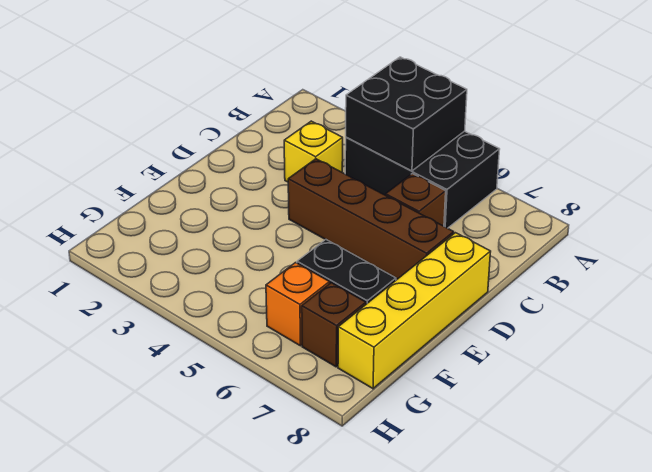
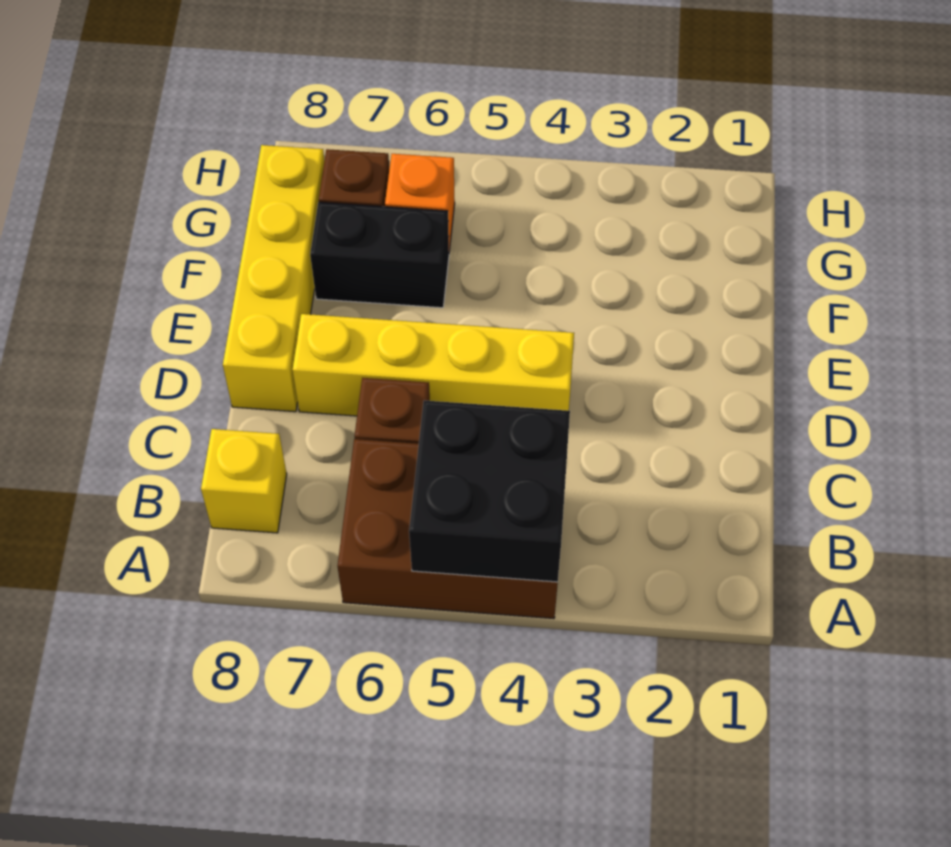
black brick A4:B6 level 1 -> brown brick A4:B6 level 1
yellow brick C3 level 1 -> yellow brick B8 level 1
brown brick D4:D7 level 1 -> yellow brick D4:D7 level 1

